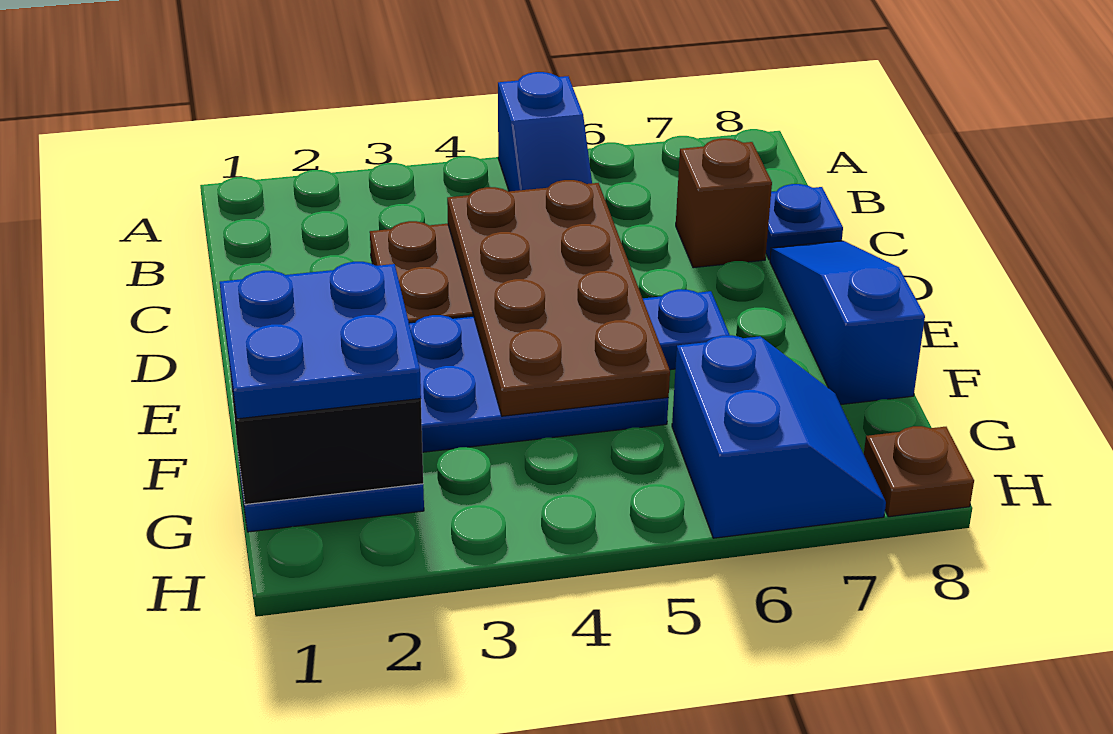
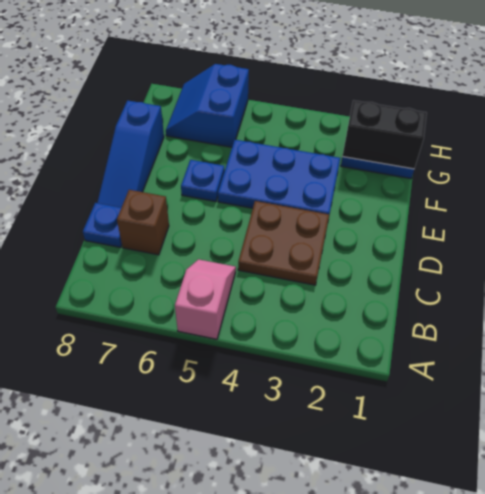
blue slope A5:B5 level 1 top A -> pink slope A5:B5 level 1 top A
brown plate C4:F5 level 2 -> none
blue plate F1:G2 level 3 -> none
brown plate H8 level 1 -> none

